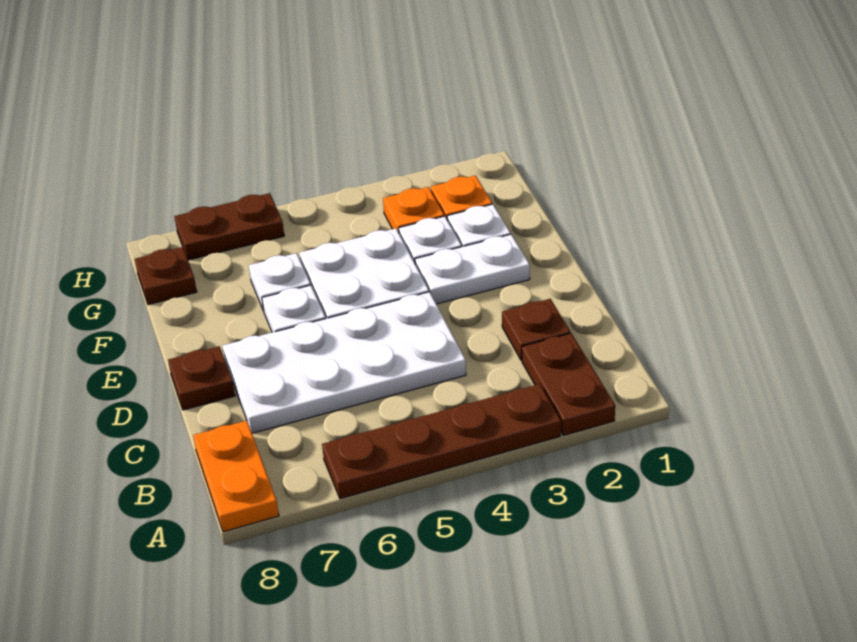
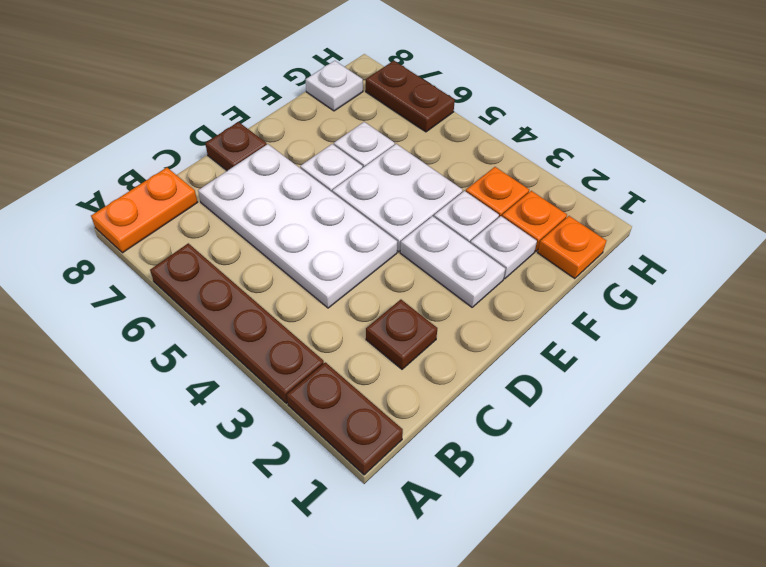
brown plate A2:B2 level 1 -> brown plate A1:A2 level 1
none -> orange plate G1 level 1
brown plate G8 level 1 -> white plate G8 level 1

